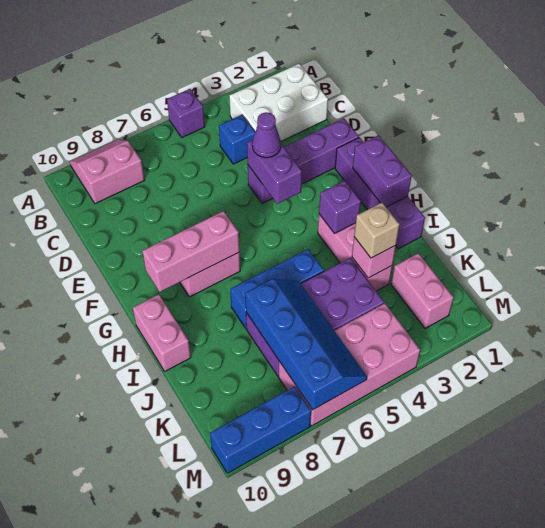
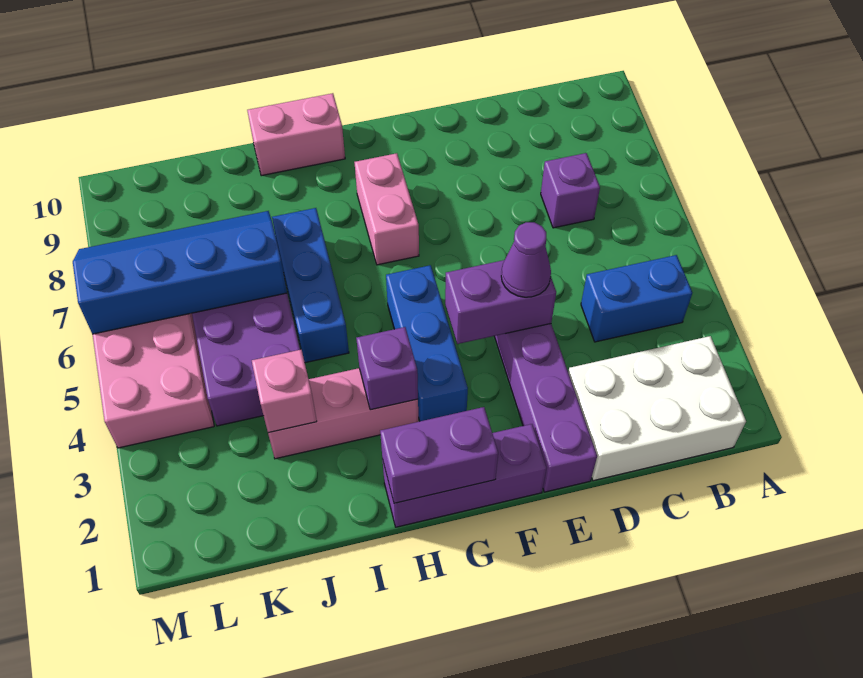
purple brick A5 level 1 -> purple brick C7 level 1
pink slope A8:B9 level 1 top B -> none
white brick B1:C3 level 1 -> white brick B1:D2 level 1
blue brick C4 level 1 -> blue brick B4:C4 level 1
purple brick F1:I1 level 1 -> purple brick F1:H1 level 1
pink brick G7:G9 level 2 -> none
tan brick J3 level 3 -> none
blue slope J6:M7 level 2 top 7 -> blue slope J6:M7 level 2 top 6
pink brick K2:L2 level 1 -> none
blue brick M8:M10 level 1 -> blue brick G3:G5 level 1

